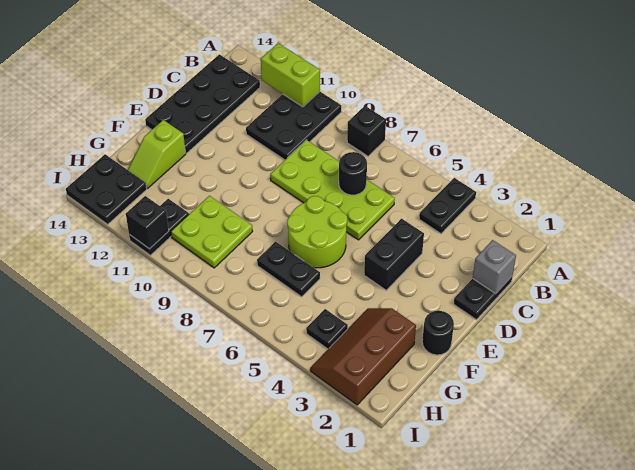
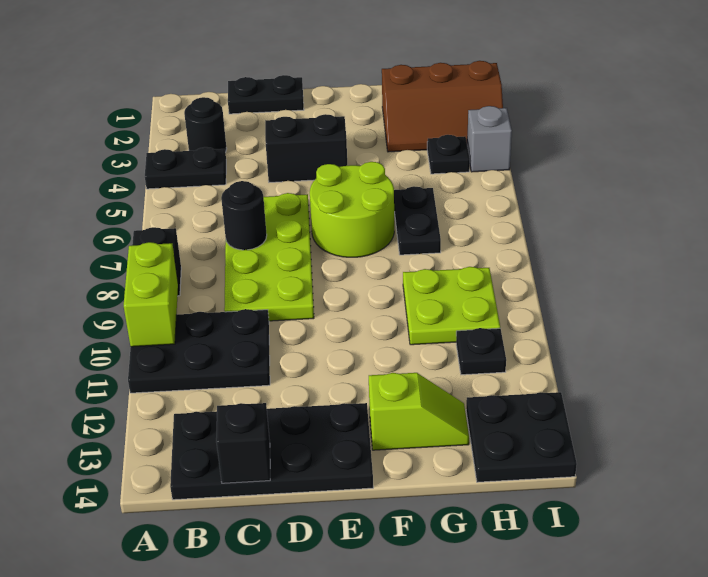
lime brick A11:A12 level 2 -> lime brick A9:A10 level 2
grey brick C1 level 2 -> grey brick I4 level 1
black round brick F1 level 1 -> black round brick B3 level 1
black plate H11:I11 level 1 -> black plate H11 level 1
black brick I11 level 2 -> black brick C14 level 2

